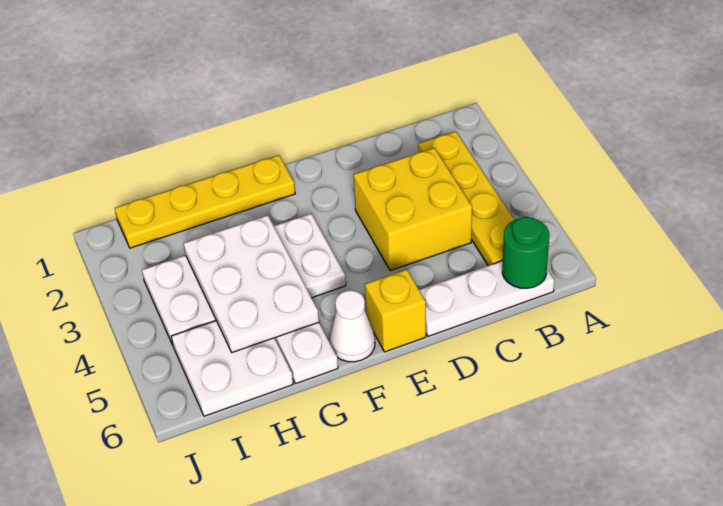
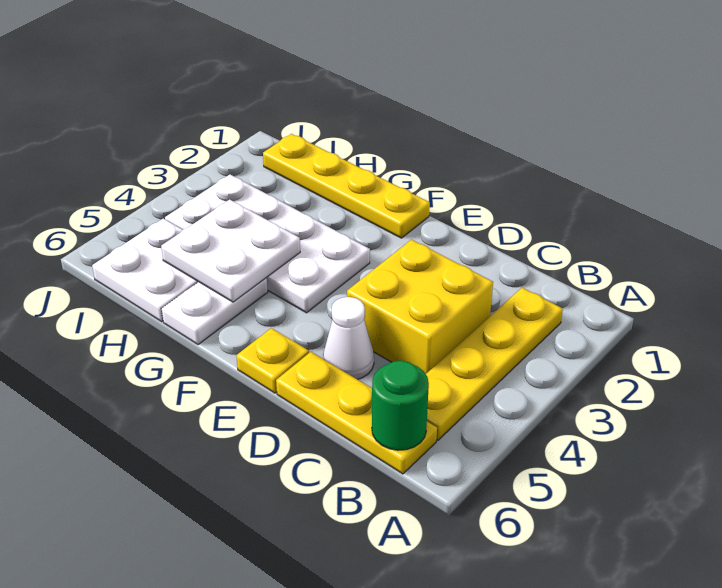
white plate B6:D6 level 1 -> yellow plate B6:D6 level 1
yellow brick E6 level 1 -> yellow plate E6 level 1
white cone F6 level 1 -> white cone D5 level 1
white plate G3:H5 level 2 -> white plate G4:H5 level 2

